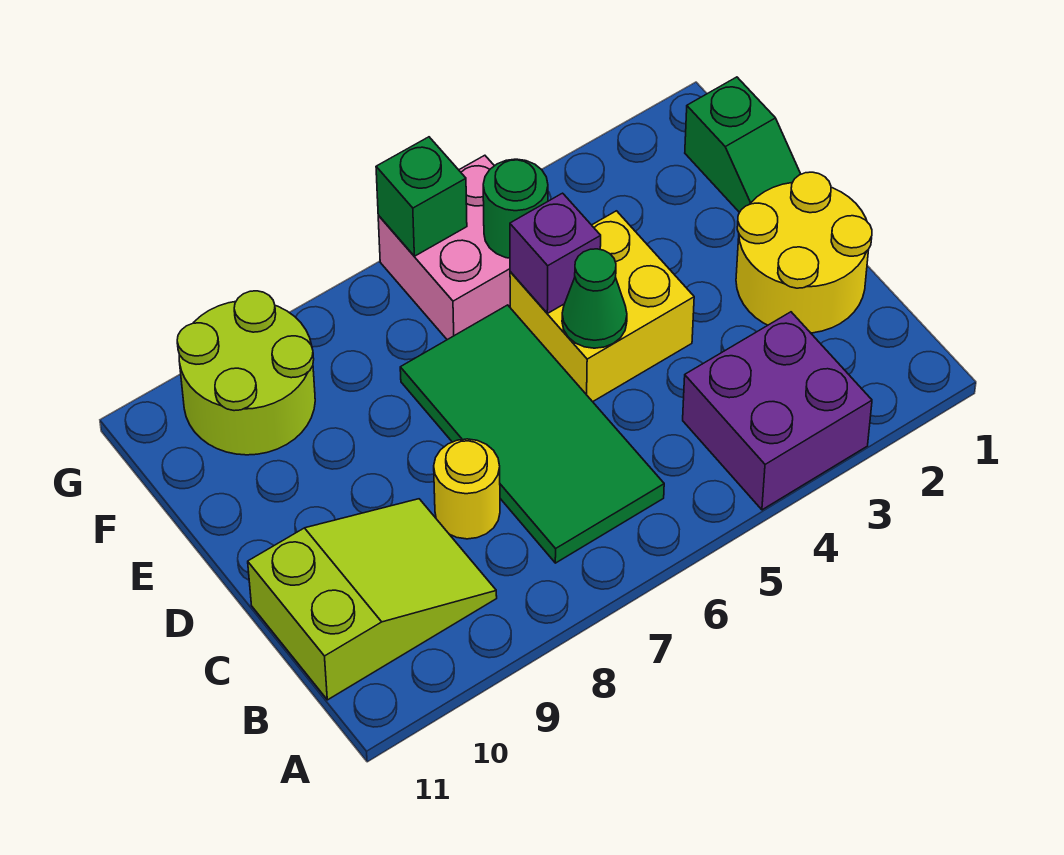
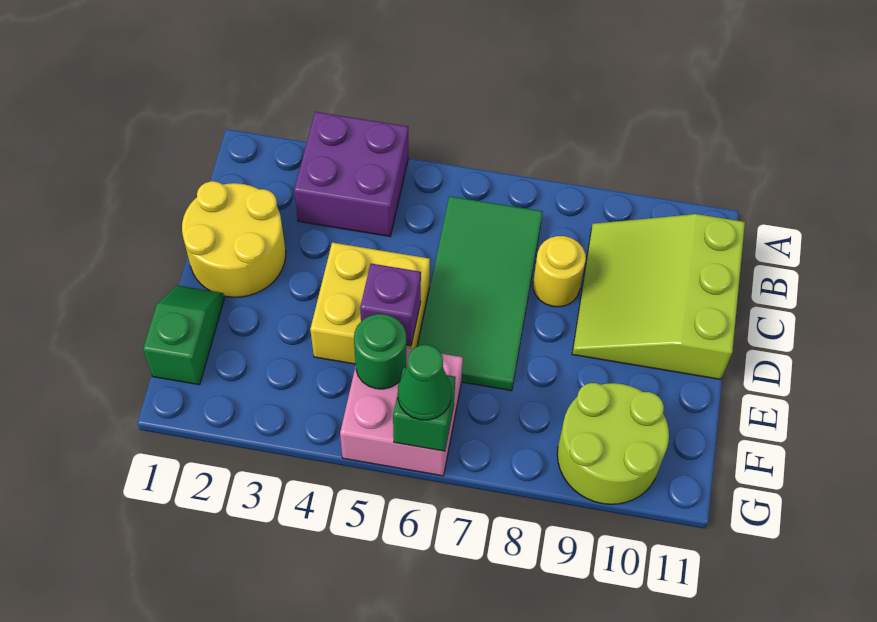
lime slope B9:C11 level 1 top 11 -> lime slope B9:D11 level 1 top 11
green cone D5 level 2 -> green cone G6 level 3

